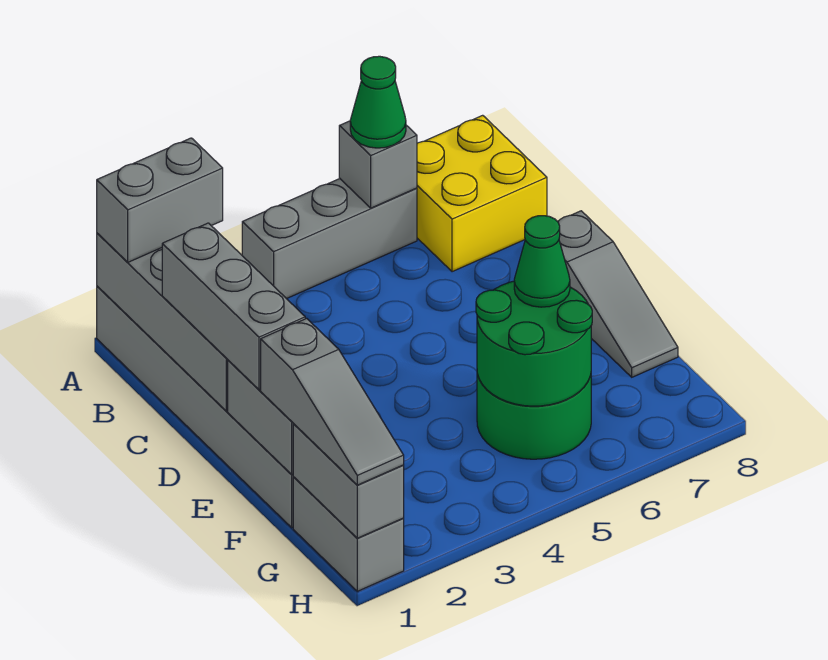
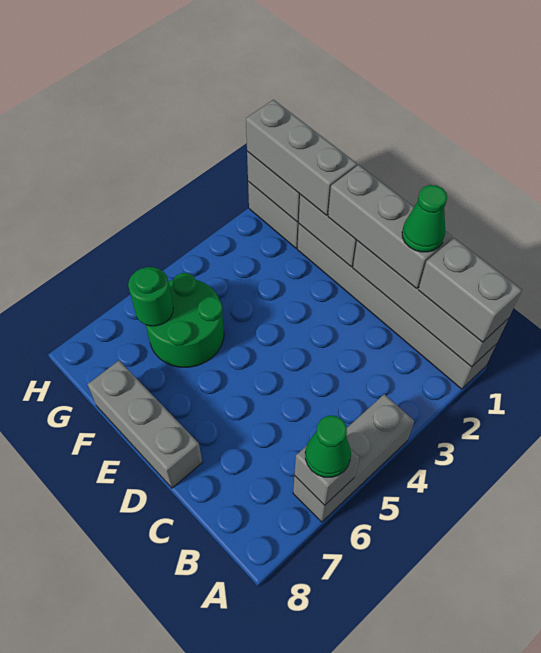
grey brick A1:A2 level 3 -> grey brick A1:B1 level 3
yellow brick A7:B8 level 1 -> none
grey slope D8:F8 level 1 top D -> grey brick D8:F8 level 1
grey slope F1:H1 level 3 top F -> grey brick F1:H1 level 3
green round brick F5:G6 level 2 -> green round brick G6 level 2
green cone F6 level 3 -> green cone C1 level 4

